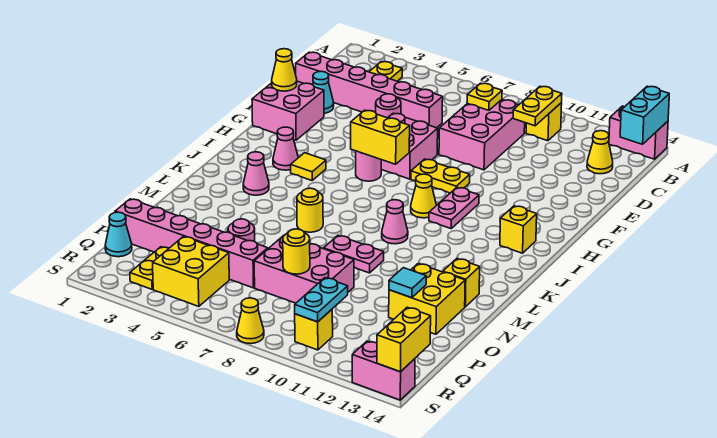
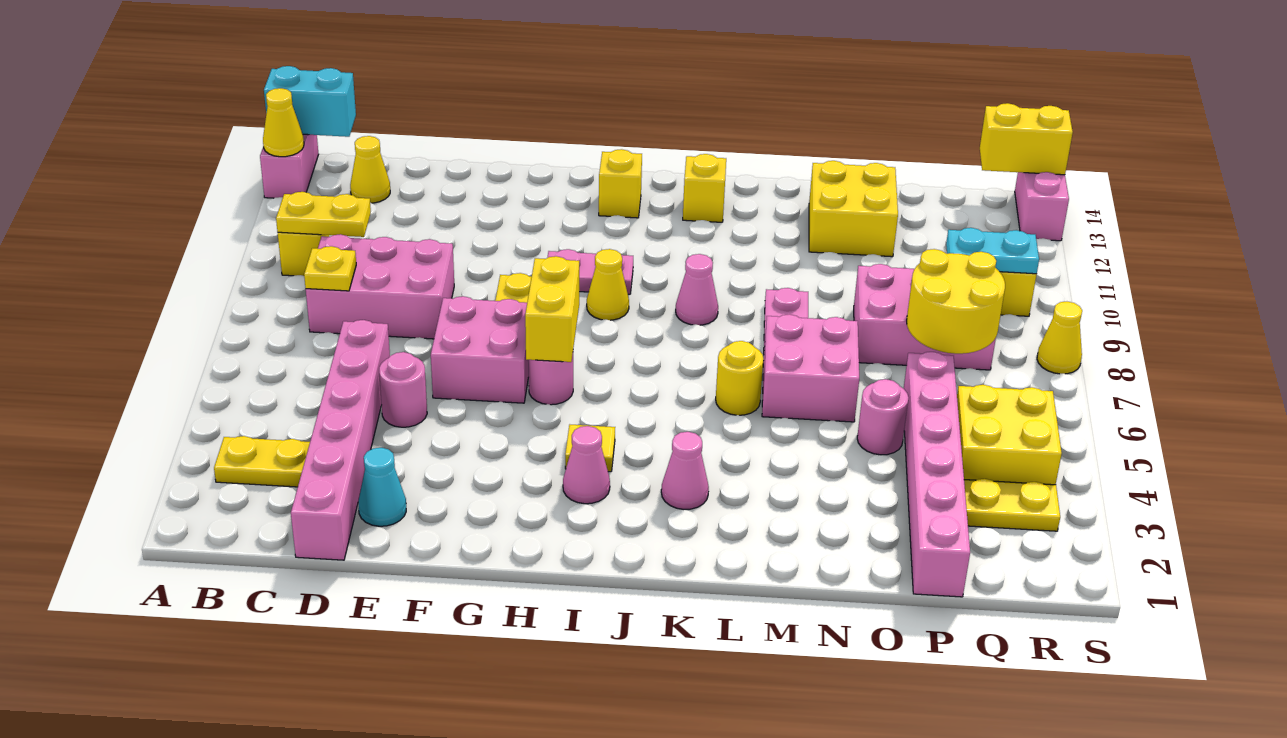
pink brick F1:G2 level 1 -> pink brick M6:N7 level 1
yellow cone F1 level 2 -> yellow cone A13 level 2
yellow brick M13 level 1 -> yellow brick K13 level 1
pink brick O7:P9 level 1 -> pink brick O8:Q9 level 1
cyan tile O12 level 2 -> none
yellow round brick P8 level 2 -> yellow round brick P7:Q8 level 2
cyan cone Q1 level 1 -> none

